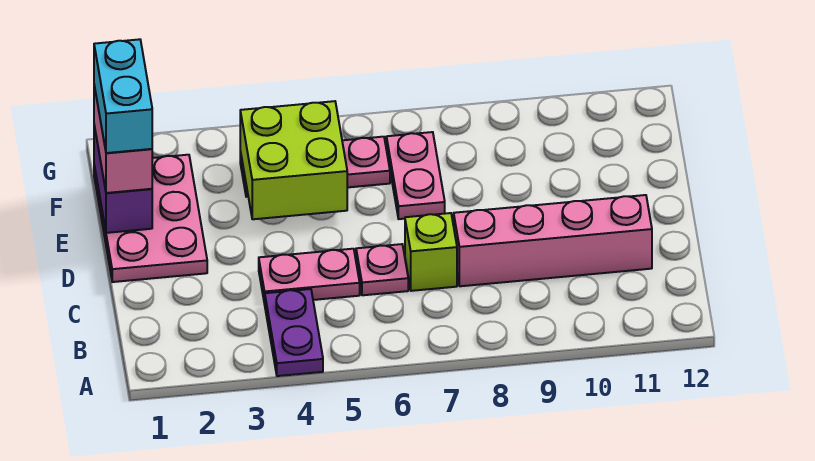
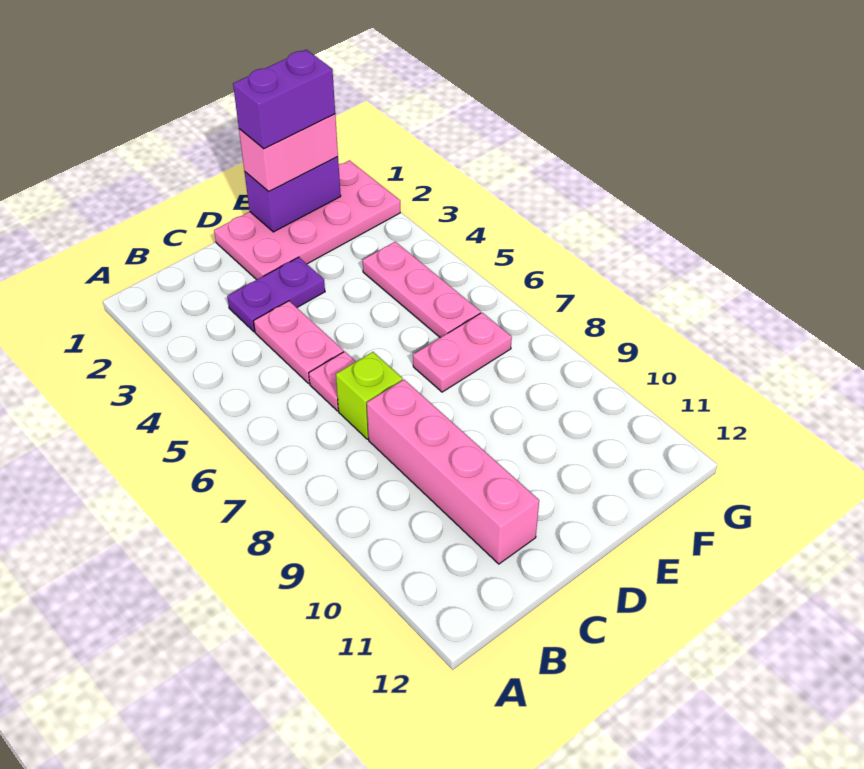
purple plate A4:B4 level 1 -> purple plate C3:D3 level 1
pink plate D1:F2 level 1 -> pink plate D1:G2 level 1
cyan brick E1:F1 level 4 -> purple brick E1:F1 level 4
lime brick E4:F5 level 2 -> none

